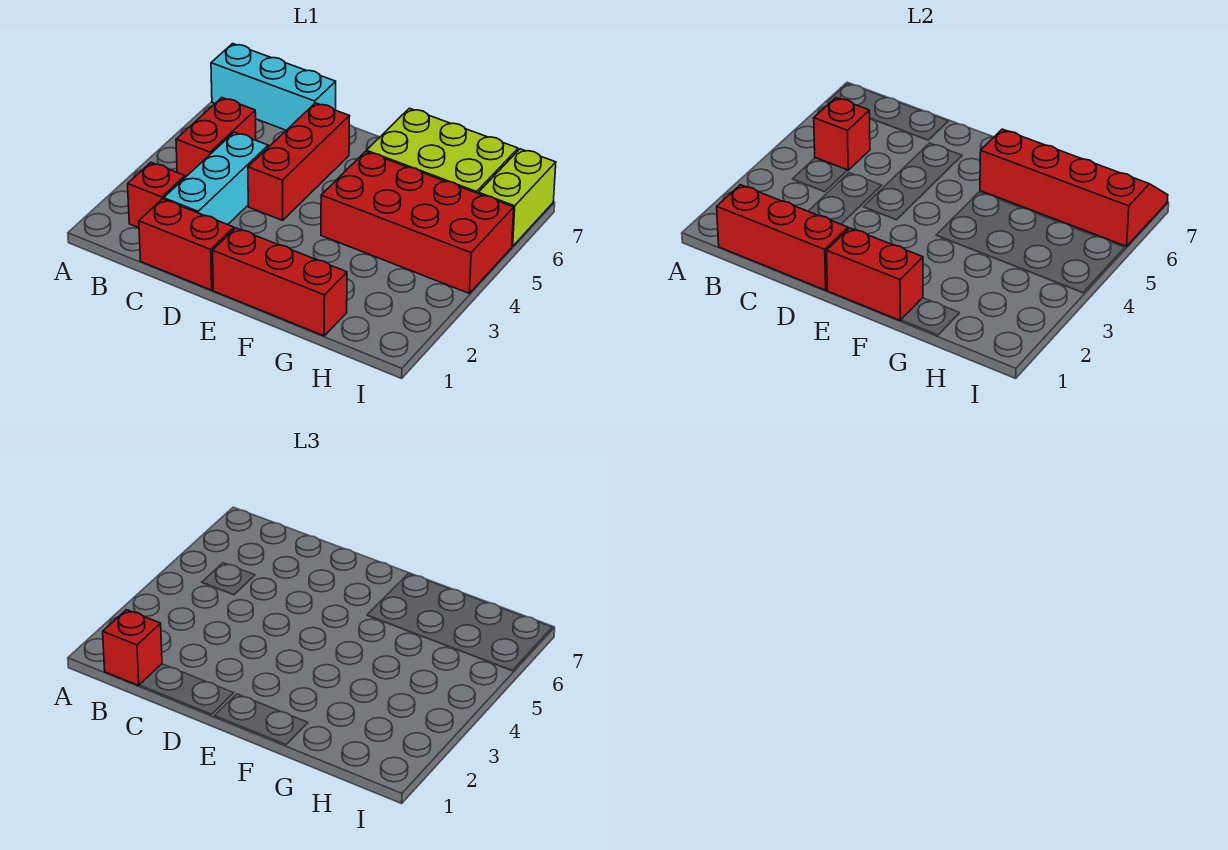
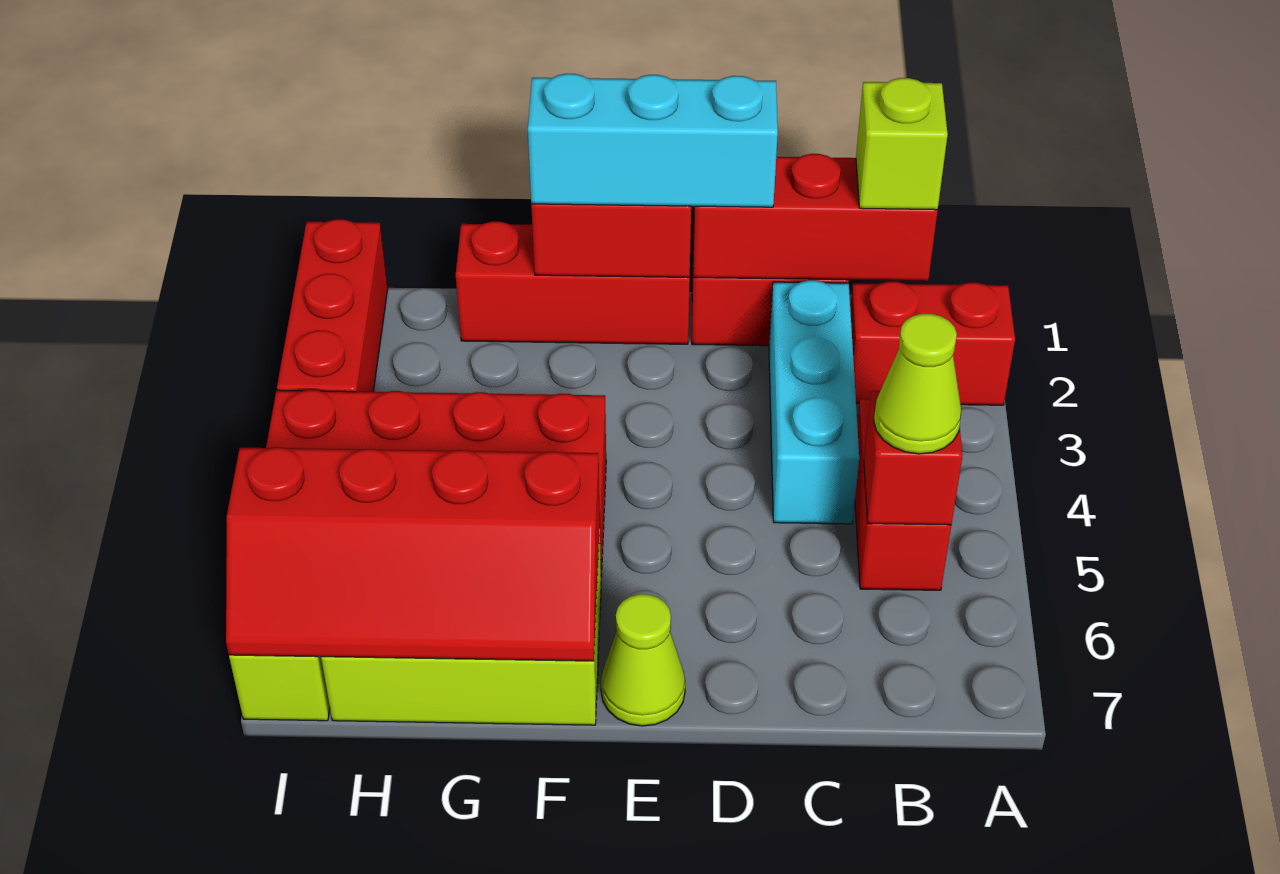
cyan brick A7:C7 level 1 -> cyan brick D1:F1 level 3
red brick B1 level 3 -> lime brick B1 level 3
red brick B2 level 1 -> red brick A2:B2 level 1
none -> lime cone B5 level 3
red brick D4:D6 level 1 -> red brick I1:I3 level 1
none -> lime cone E7 level 1

